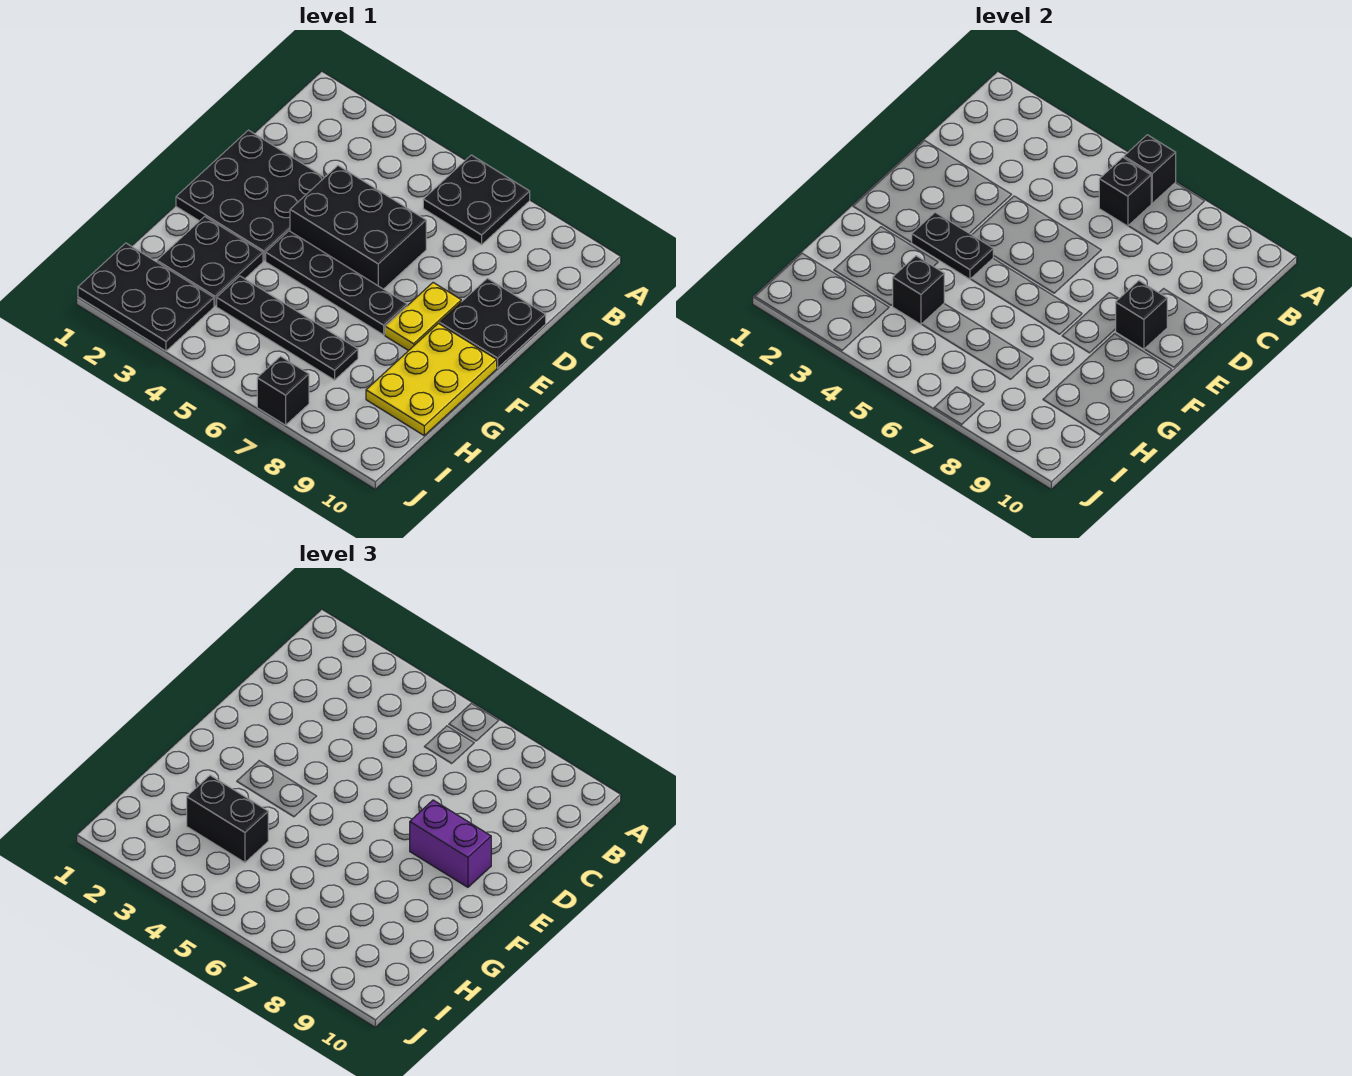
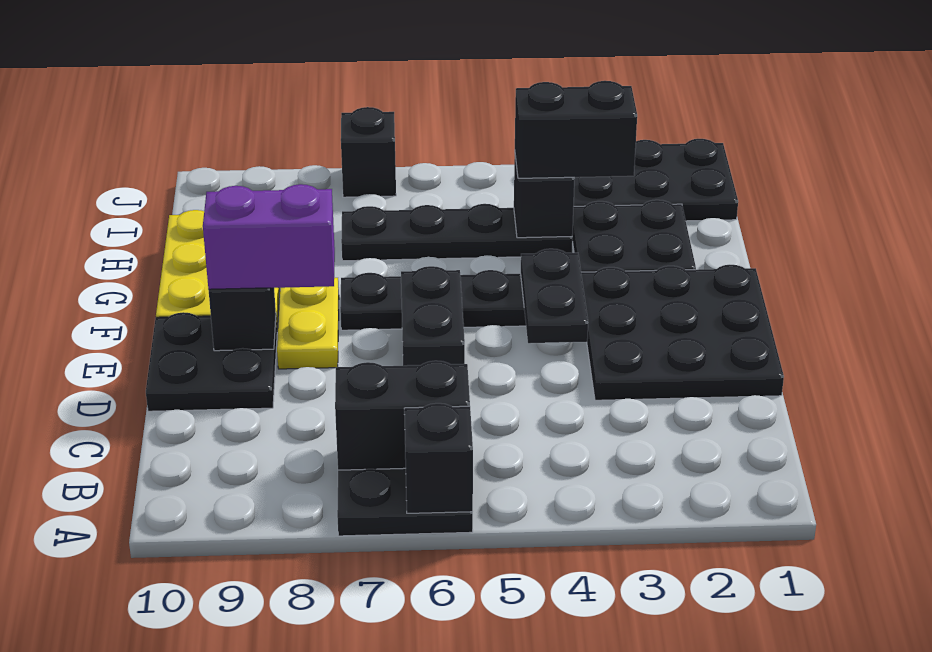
black brick B6 level 2 -> black brick B6:B7 level 2
black brick D4:E6 level 1 -> black brick D6:E6 level 1
black plate F3:F4 level 2 -> black plate E4:F4 level 2

